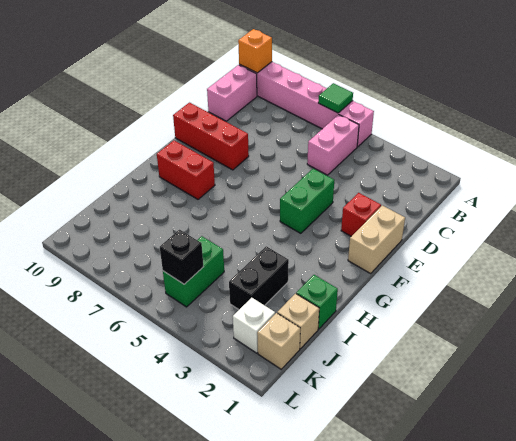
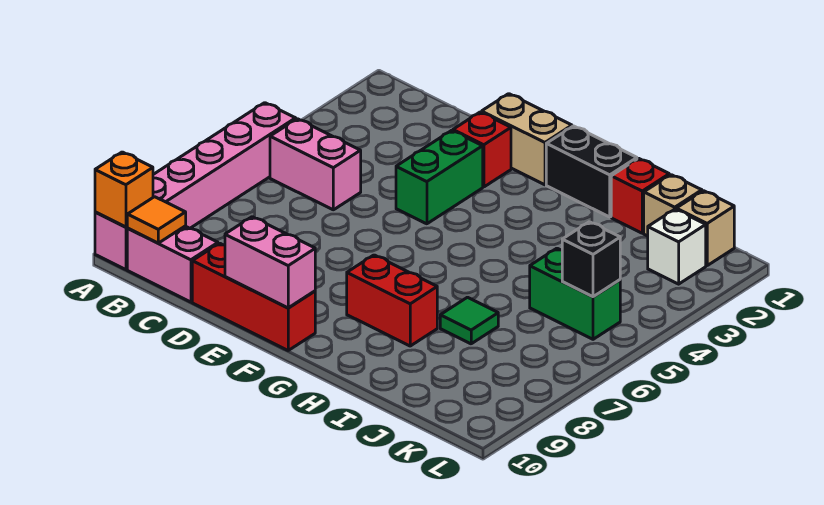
green tile A6 level 2 -> green tile I7 level 1
none -> orange tile B10 level 2
green brick E4:F4 level 1 -> green brick E3:E4 level 1
red brick E8:E10 level 1 -> red brick D10:F10 level 1
none -> pink brick E10:F10 level 2
red brick G8:G9 level 1 -> red brick G8:H8 level 1
green brick I1 level 1 -> red brick I1 level 1
black brick I3:J3 level 1 -> black brick G1:H1 level 1

